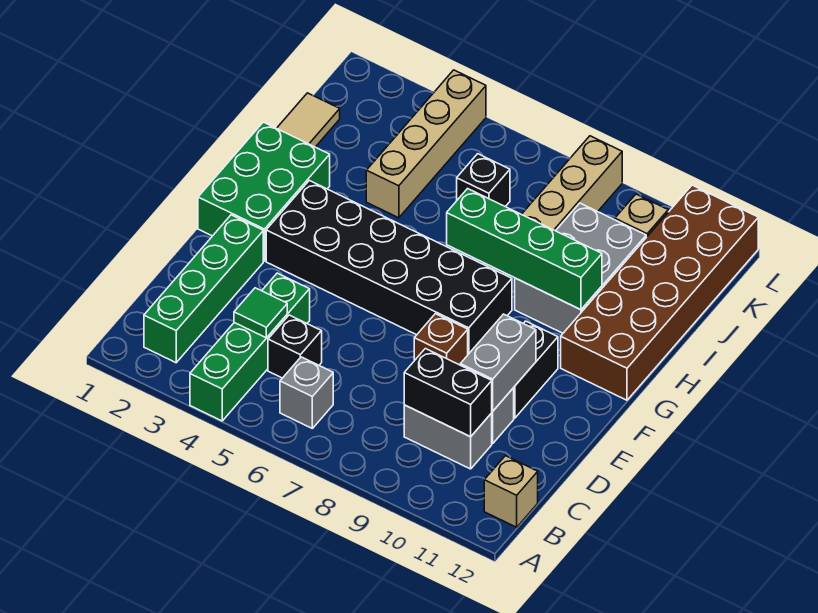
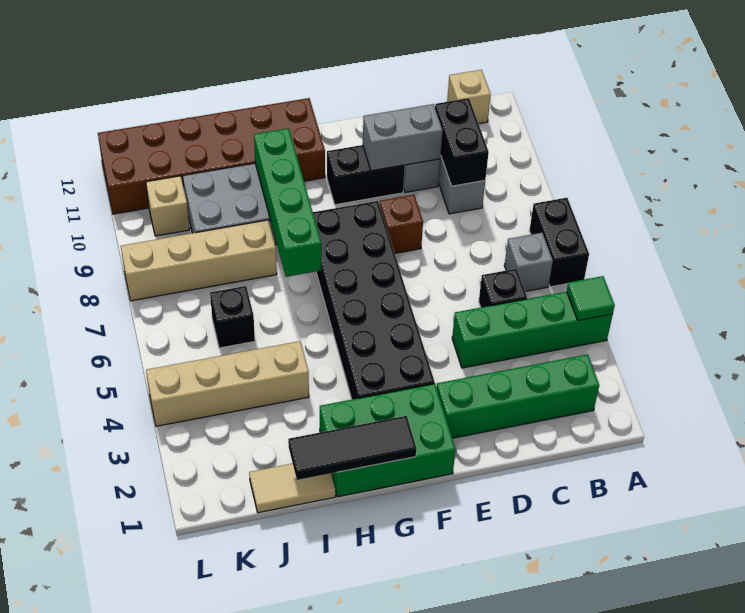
none -> black brick A6:A7 level 1
green tile C4 level 2 -> green tile A4 level 2
none -> black tile G1:I1 level 2

